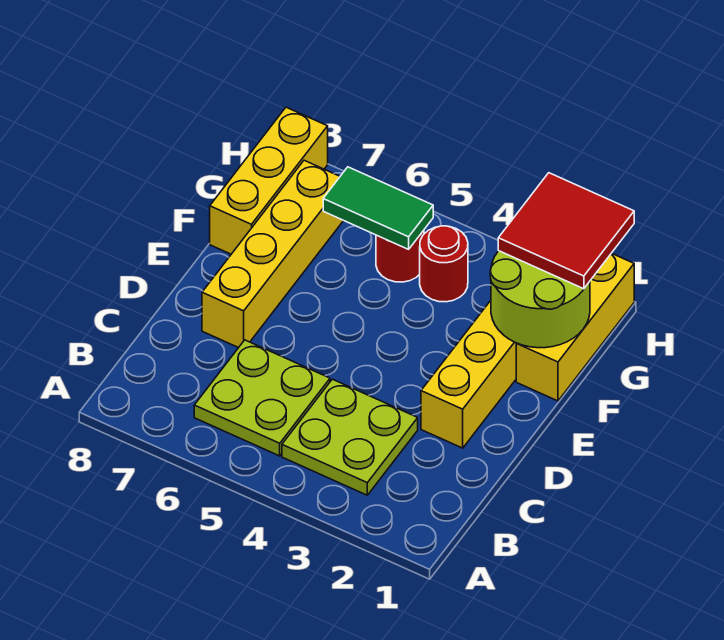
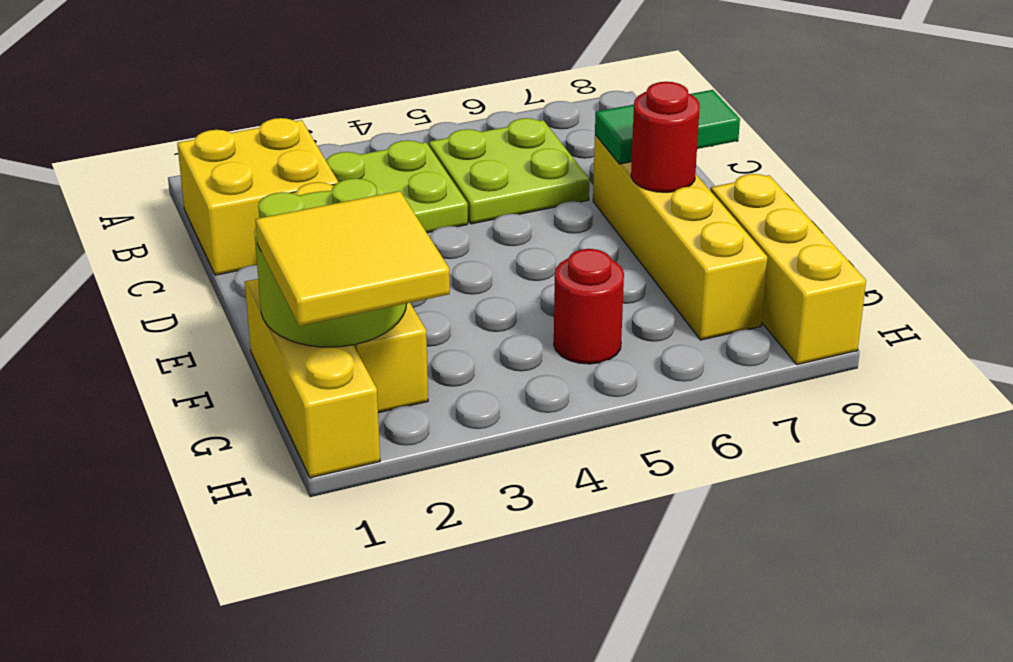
none -> yellow brick B1:C2 level 1
red tile G1:H2 level 3 -> yellow tile G1:H2 level 3
red round brick G4 level 1 -> red round brick E7 level 2
green tile G5:G6 level 2 -> green tile D7:D8 level 2

